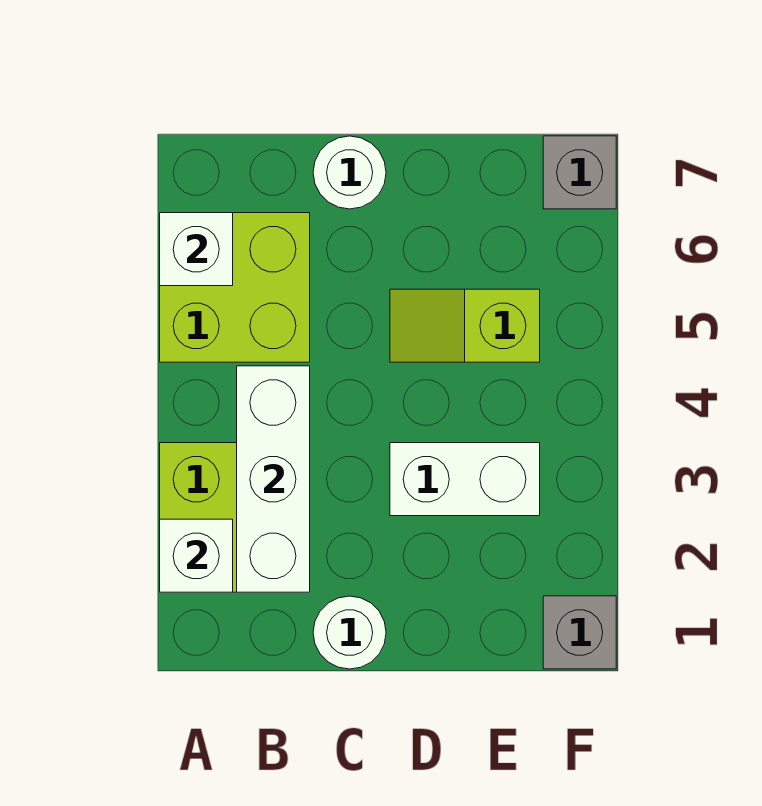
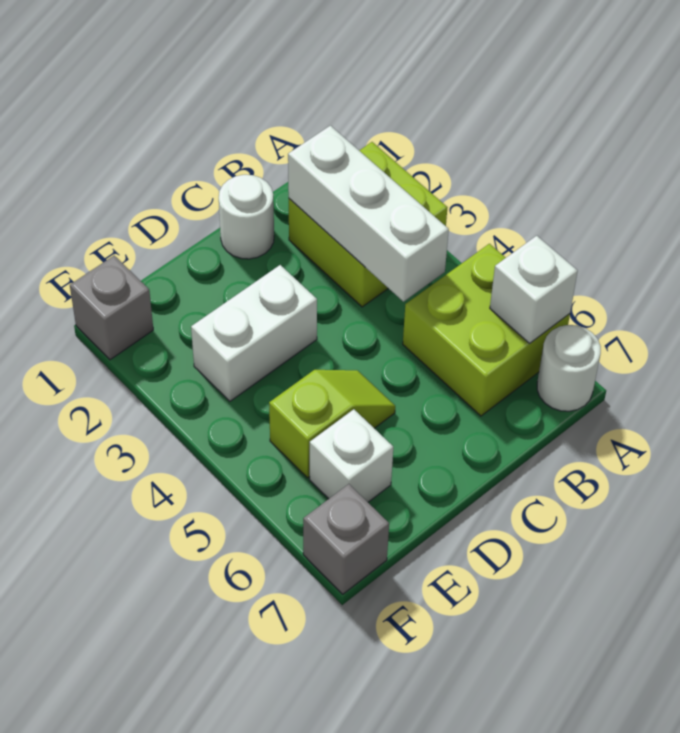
white brick A2 level 2 -> white brick E6 level 1
white round brick C7 level 1 -> white round brick A7 level 1

